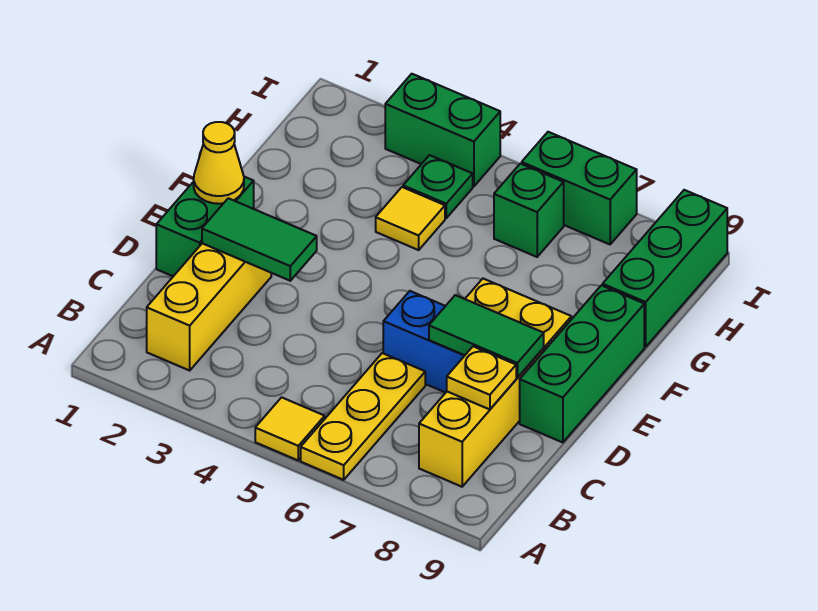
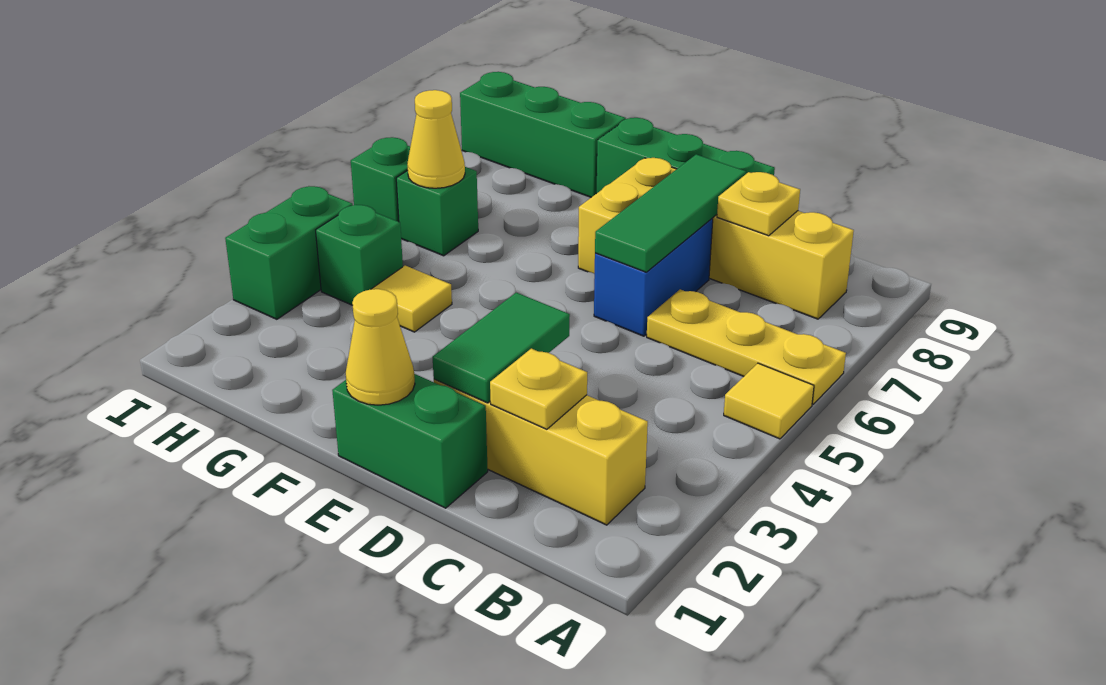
none -> yellow plate C2 level 2
green tile D7:D8 level 2 -> green tile D6:D8 level 2
green plate H4 level 1 -> green brick H4 level 1
none -> yellow cone H6 level 2
green brick I6:I7 level 1 -> green brick I6 level 1

